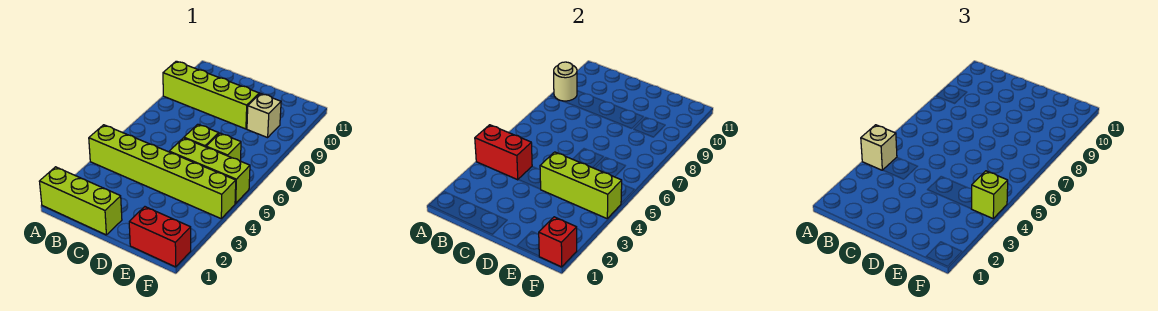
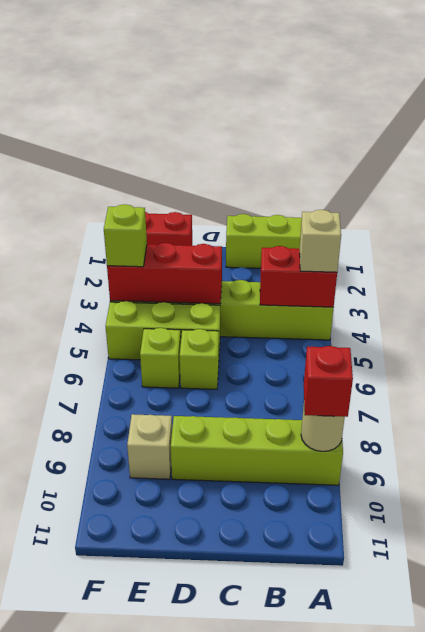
lime brick D4:F4 level 2 -> red brick D4:F4 level 2
red brick F1 level 2 -> red brick A9 level 3

